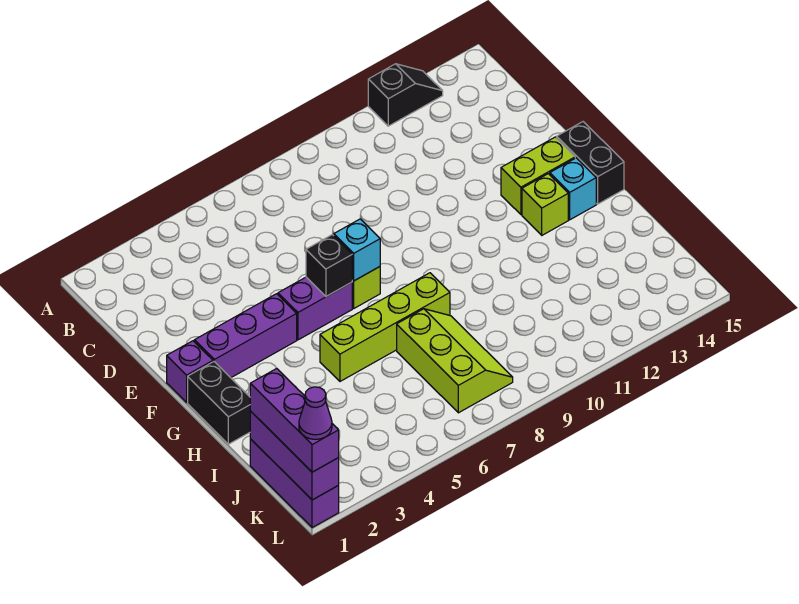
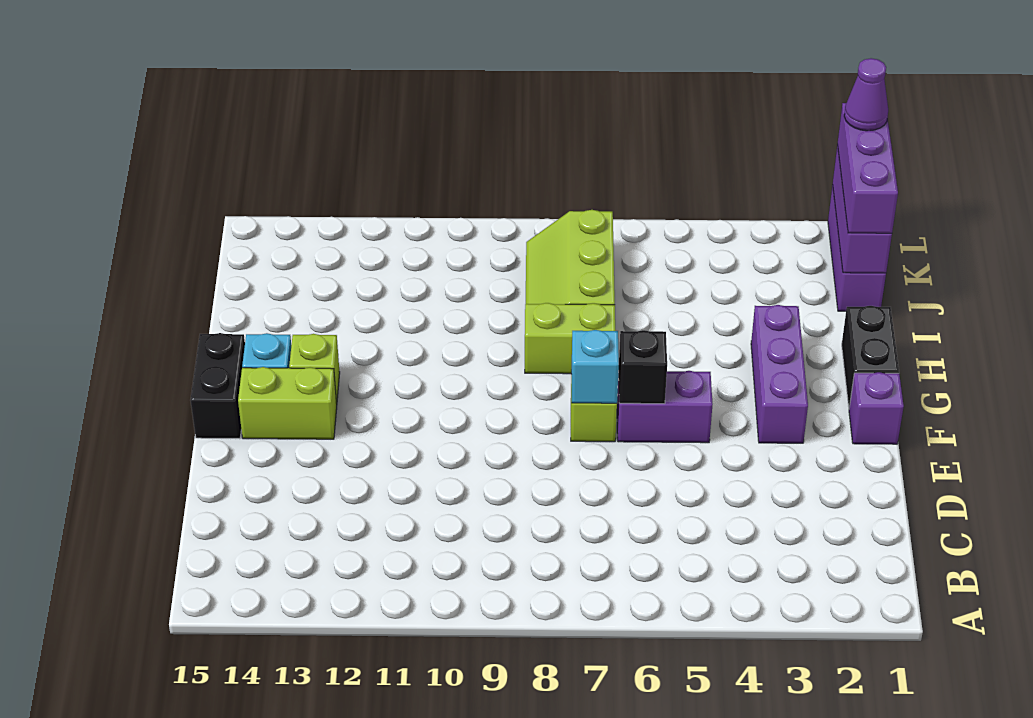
black slope A12:A13 level 1 top 12 -> none
purple brick F2:F4 level 1 -> purple brick F3:H3 level 1
lime brick H5:H8 level 1 -> lime brick H7:H8 level 1

